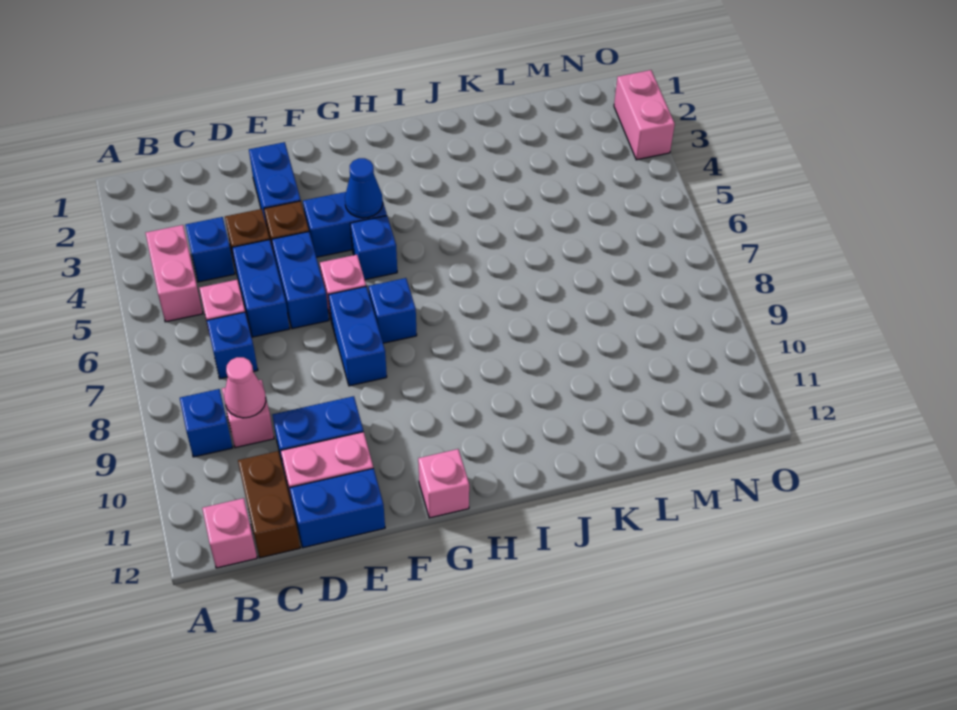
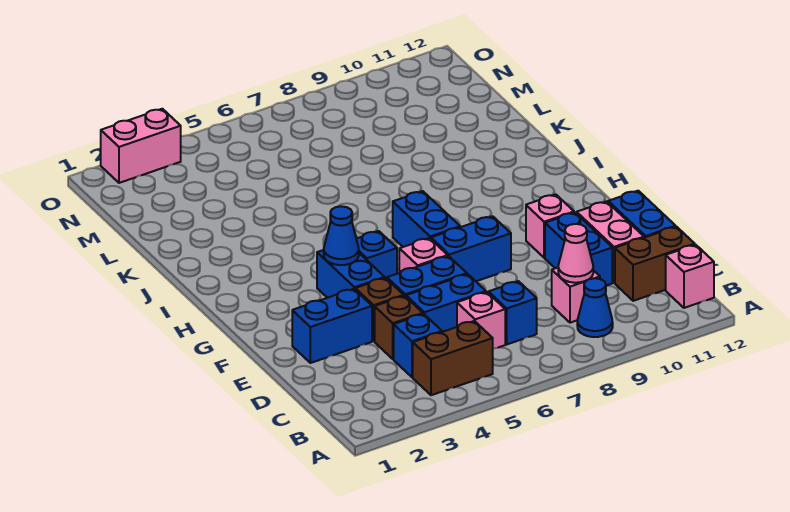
pink brick B4:B5 level 1 -> brown brick B4:B5 level 1
blue brick B9 level 1 -> blue cone B9 level 1
blue brick G7 level 1 -> blue brick G7:H7 level 1
pink brick G12 level 1 -> pink brick F10 level 1

